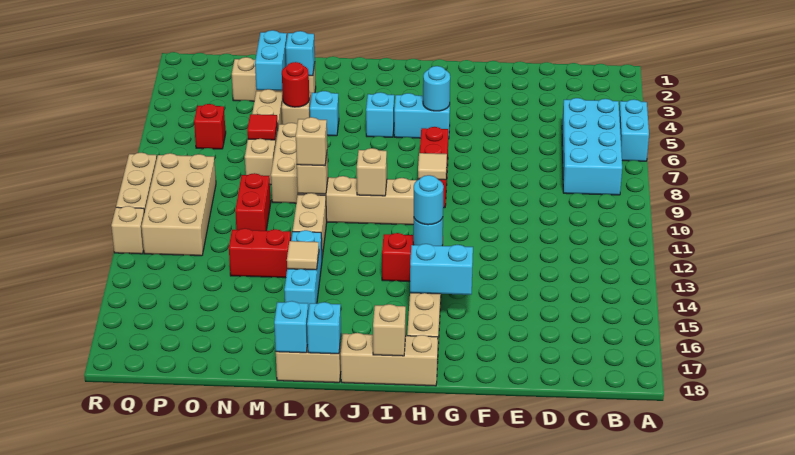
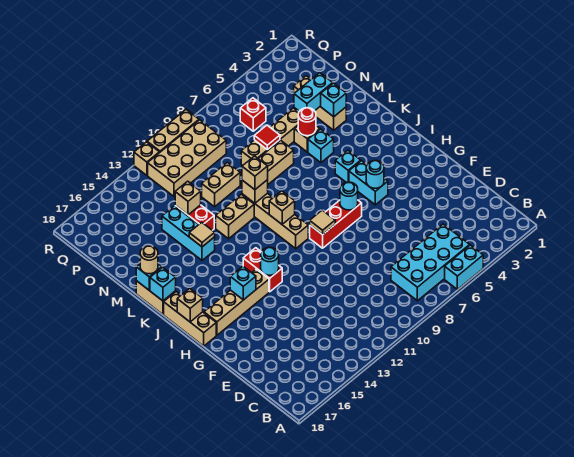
cyan brick G15:H15 level 2 -> cyan brick H15 level 2
cyan round brick H13 level 3 -> cyan round brick H7 level 2
cyan brick L13:L15 level 1 -> cyan brick L14:N14 level 1
none -> tan round brick L18 level 3
red brick N10:N11 level 1 -> tan brick N10:N11 level 1
none -> tan brick N13 level 2

